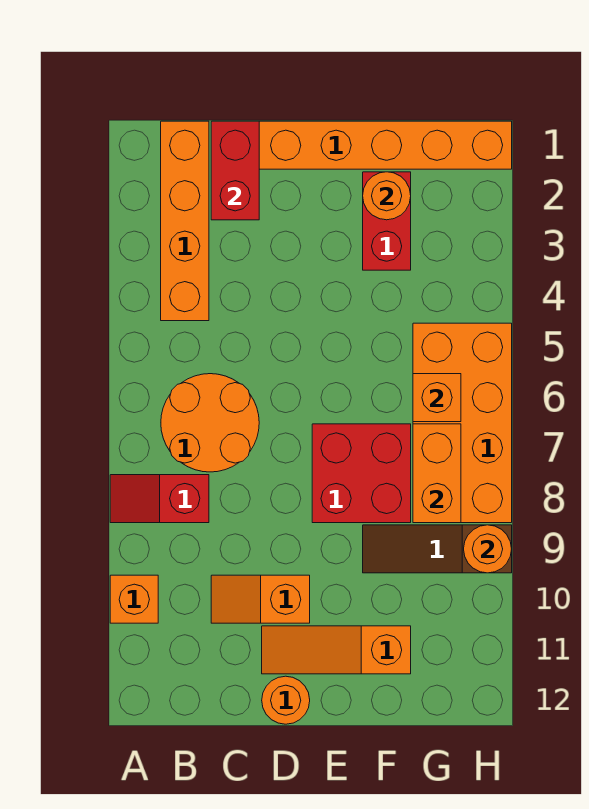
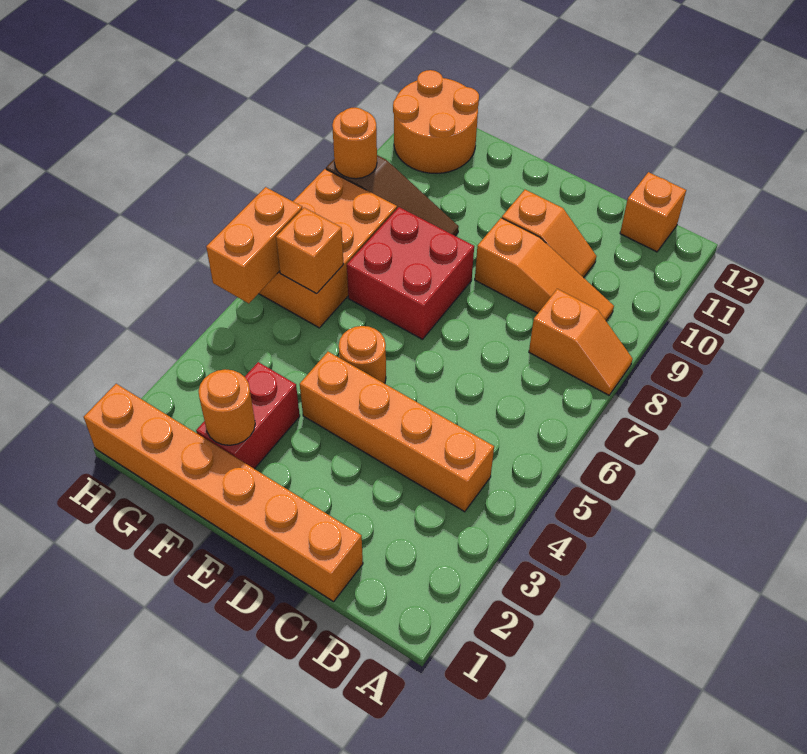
red slope A8:B8 level 1 top B -> orange slope A8:B8 level 1 top B
orange brick A10 level 1 -> orange brick B12 level 1
orange brick B1:B4 level 1 -> orange brick B4:E4 level 1
orange round brick B6:C7 level 1 -> orange round brick G11:H12 level 1
red brick C1:C2 level 2 -> none
orange slope D11:F11 level 1 top F -> orange slope B9:D9 level 1 top D
orange round brick D12 level 1 -> orange round brick E5 level 1
orange brick G5:H8 level 1 -> orange brick G6:H8 level 1
orange brick G7:G8 level 2 -> orange brick H5:H6 level 2

